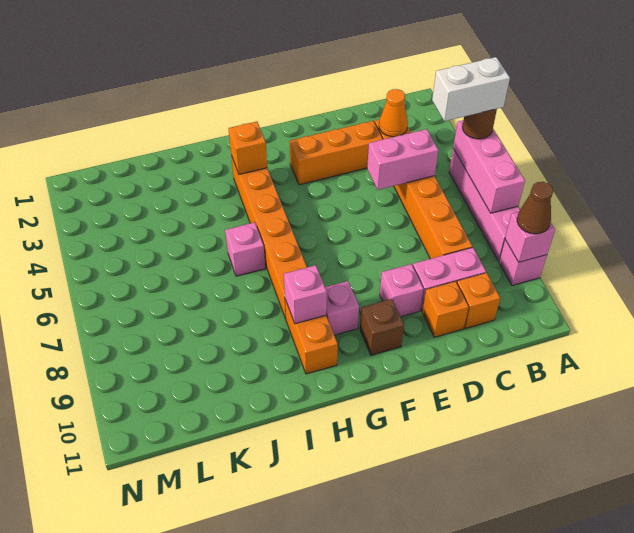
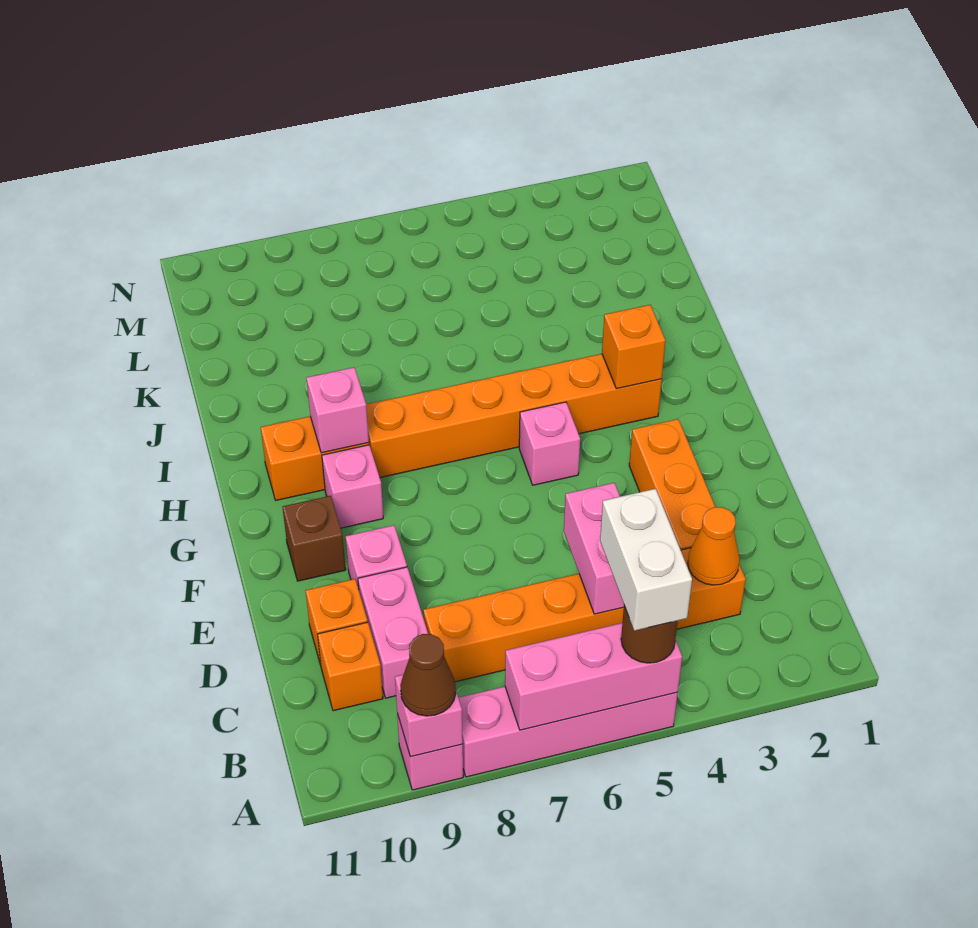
pink brick I6 level 1 -> pink brick G5 level 1

